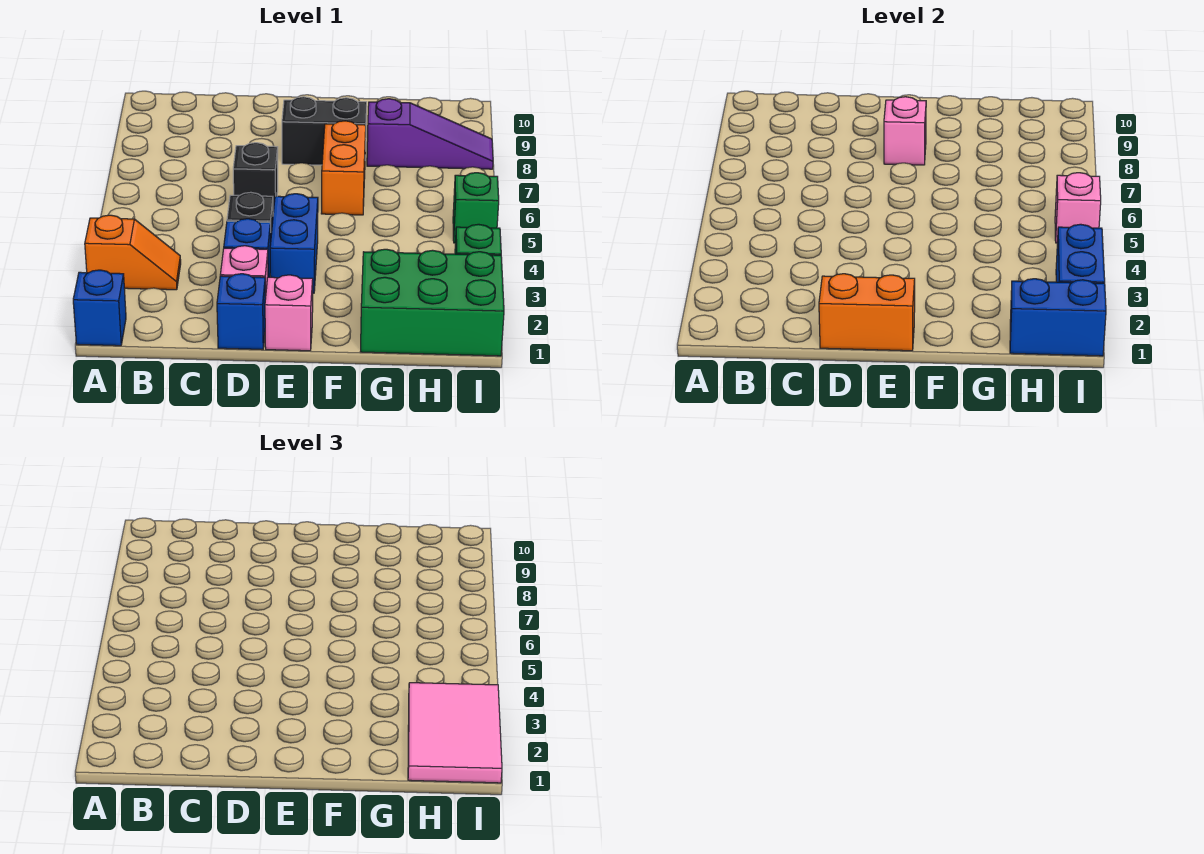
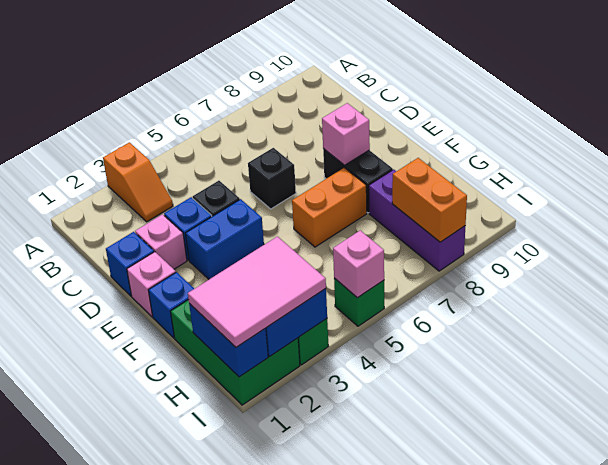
blue brick A1 level 1 -> blue brick F1 level 1
orange brick D1:E1 level 2 -> orange brick H8:I8 level 2
purple slope G8:I8 level 1 top G -> purple brick G8:I8 level 1

